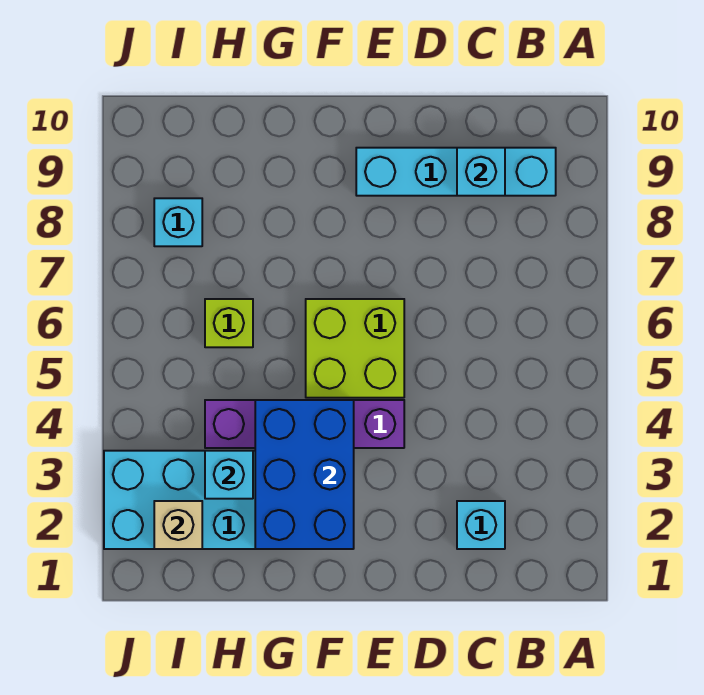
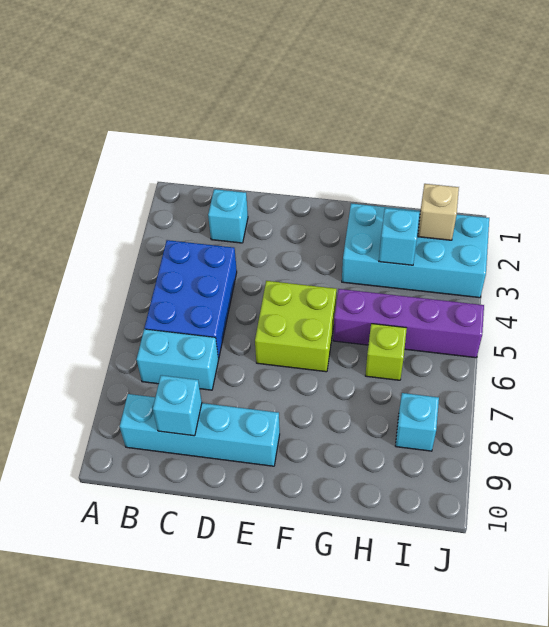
none -> cyan brick B7:C7 level 1
purple brick E4:H4 level 1 -> purple brick G5:J5 level 1
blue brick F2:G4 level 2 -> blue brick B4:C6 level 1

